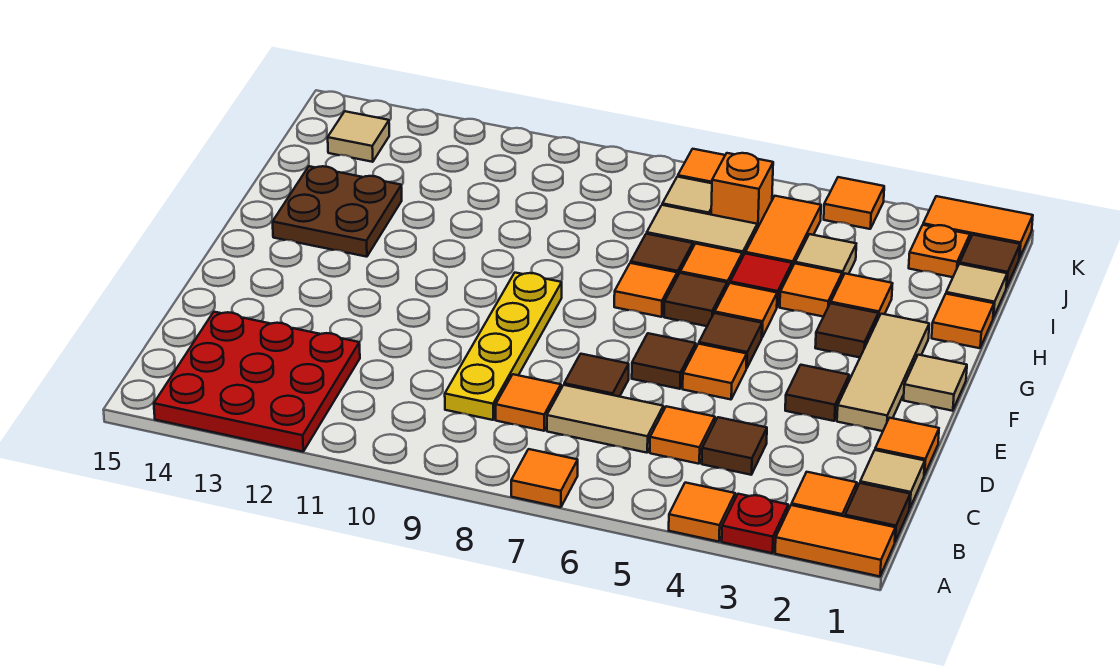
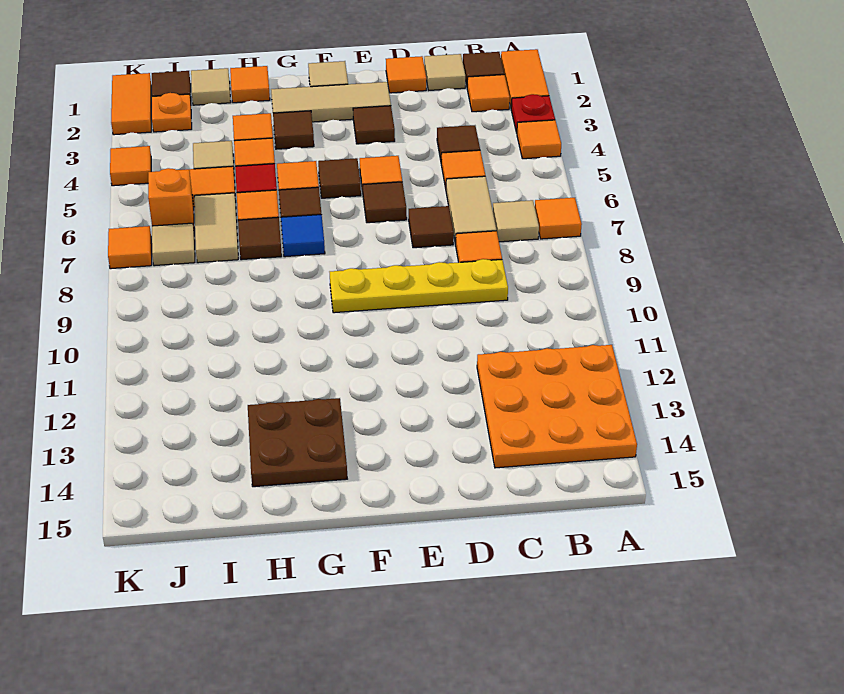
red plate A12:C14 level 1 -> orange plate A12:C14 level 1
orange tile G7 level 1 -> blue tile G7 level 1
tan tile J14 level 1 -> tan tile B7 level 1

